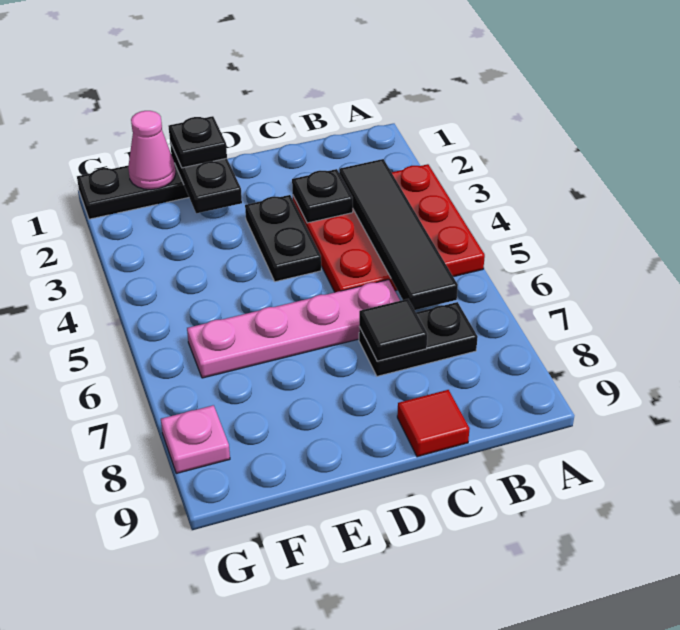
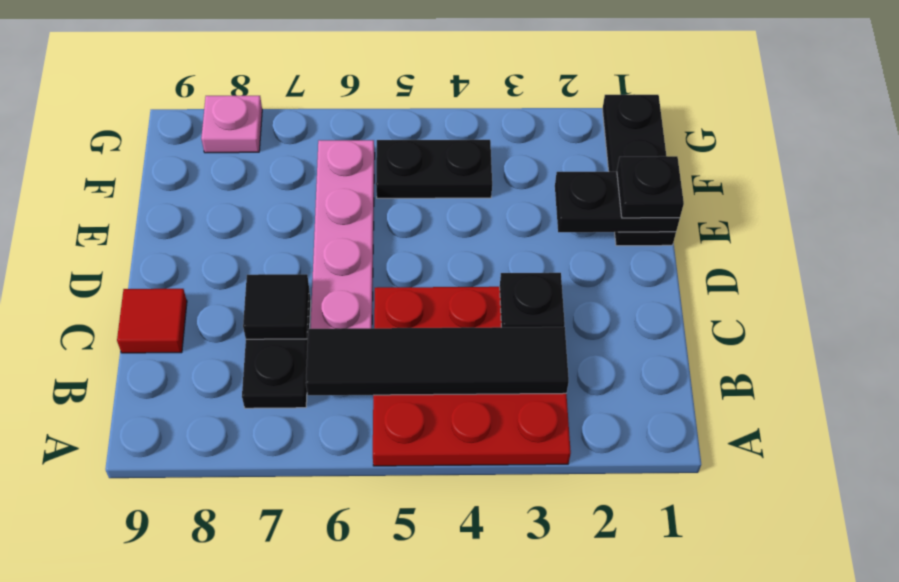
black plate D3:D4 level 1 -> black plate F4:F5 level 1
pink cone F1 level 2 -> none

